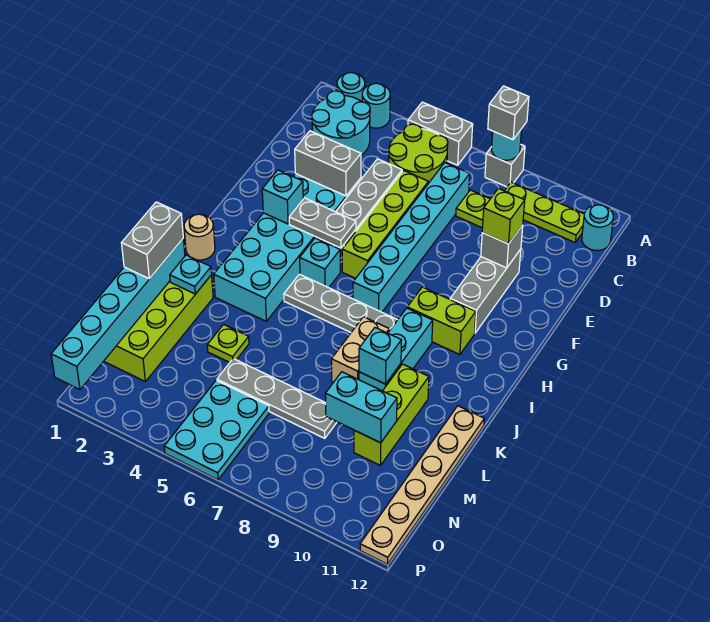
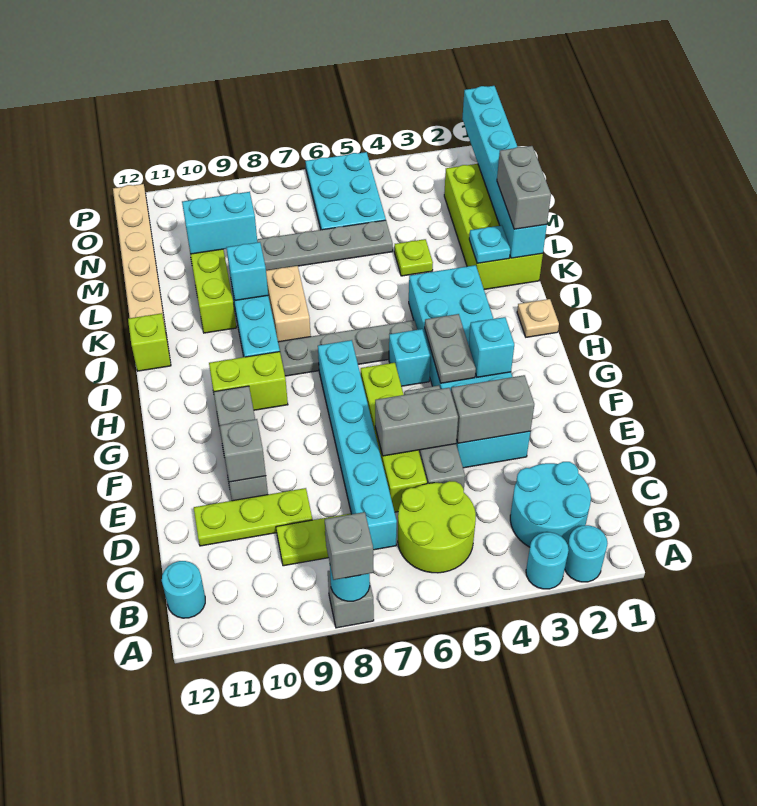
grey brick A5:A6 level 1 -> grey brick E5:E6 level 2
lime plate B9:B11 level 1 -> lime plate D9:D11 level 1
lime brick E10 level 3 -> lime brick J12 level 1
grey plate G4:G5 level 2 -> grey plate G4:H4 level 2
tan round brick I1 level 1 -> tan plate I1 level 1

